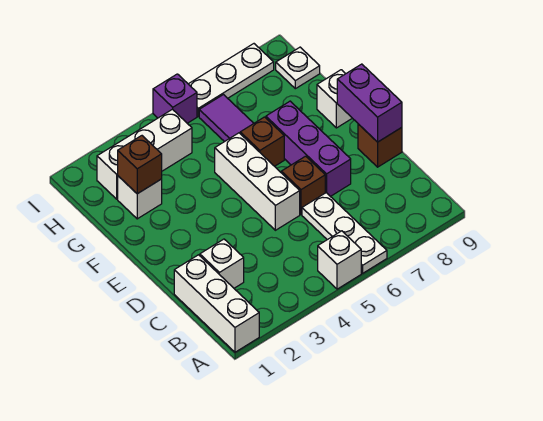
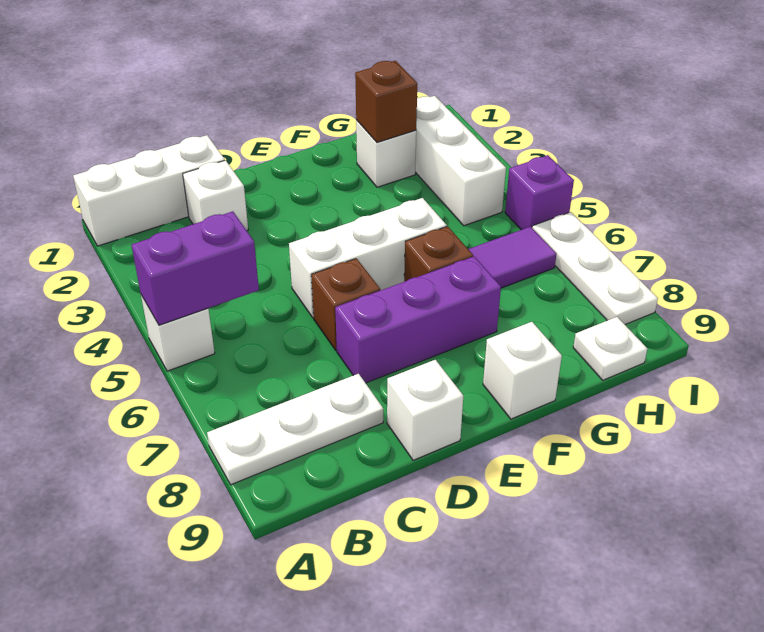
white plate A6:C6 level 1 -> white plate A8:C8 level 1
brown brick D9 level 1 -> white brick D9 level 1
purple brick D9:E9 level 2 -> purple brick A5:B5 level 2

